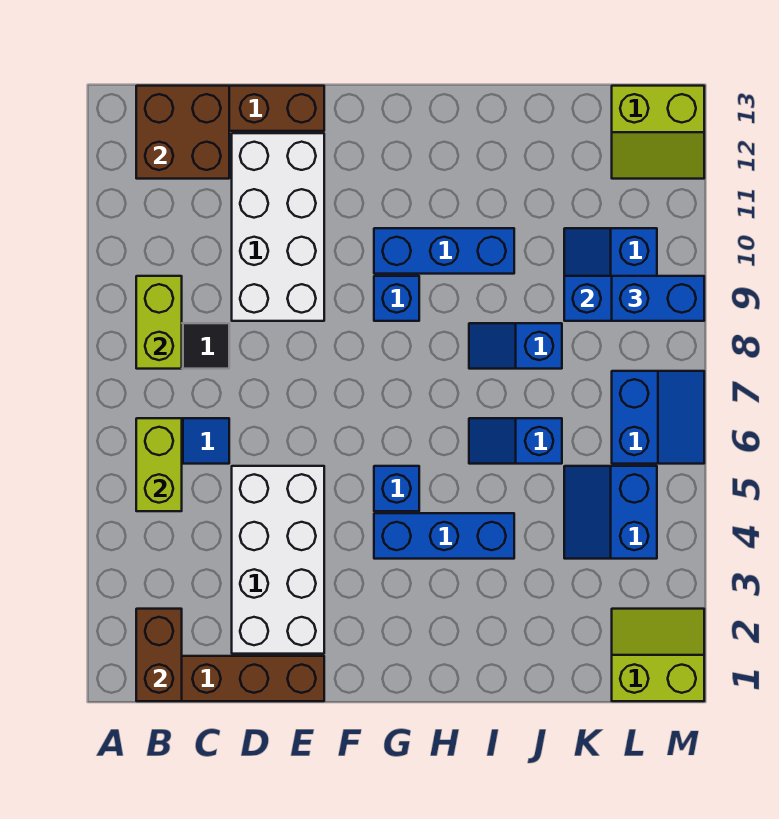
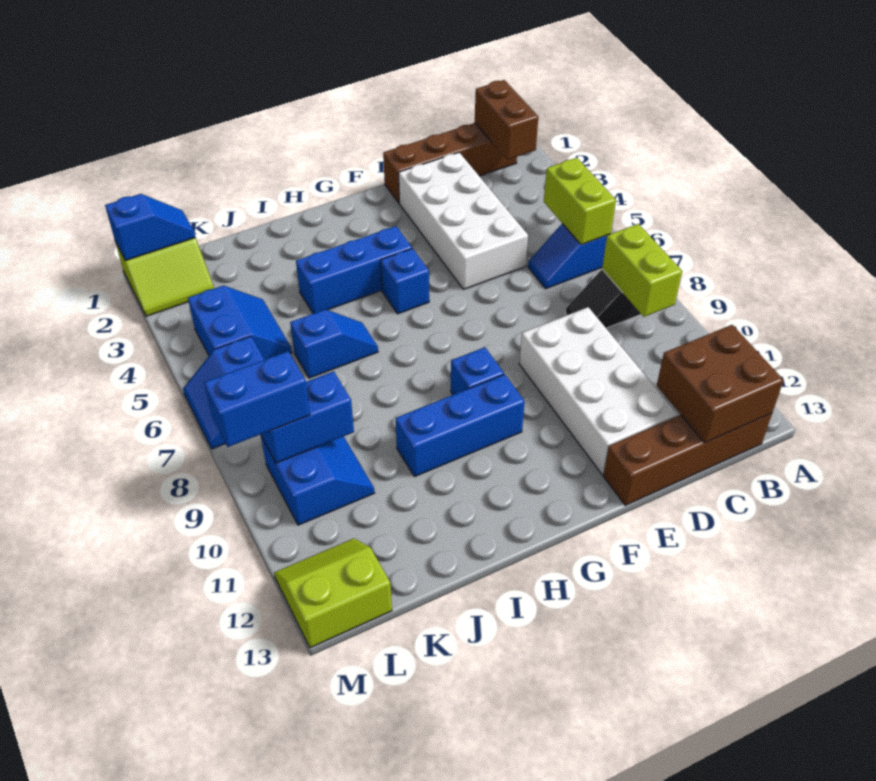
blue slope I8:J8 level 1 top J -> blue slope L1:M1 level 2 top M

